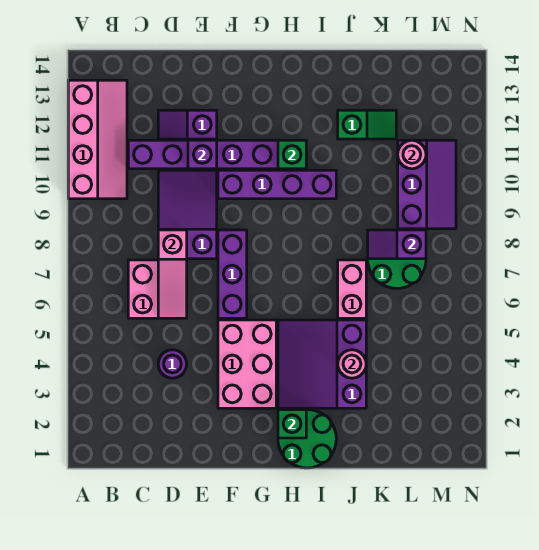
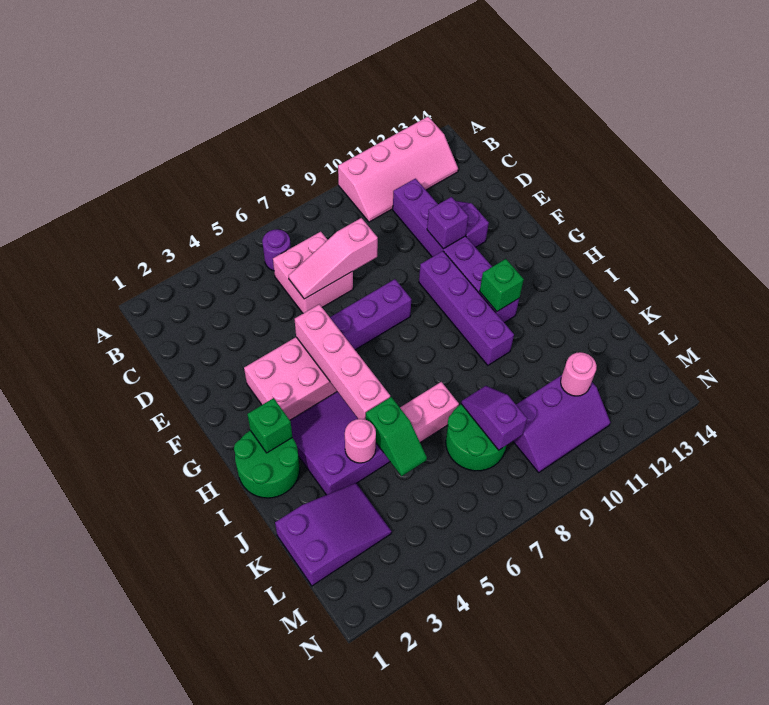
purple round brick D4 level 1 -> purple round brick B6 level 1
purple slope D8:E10 level 1 top 8 -> purple slope K1:L3 level 1 top 1
none -> pink brick F5:I5 level 2
green slope J12:K12 level 1 top J -> green slope J5:K5 level 2 top J

